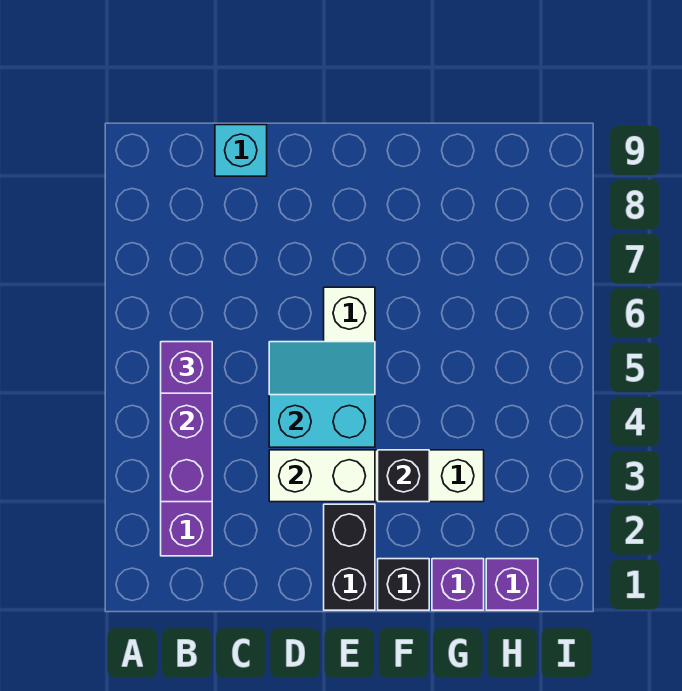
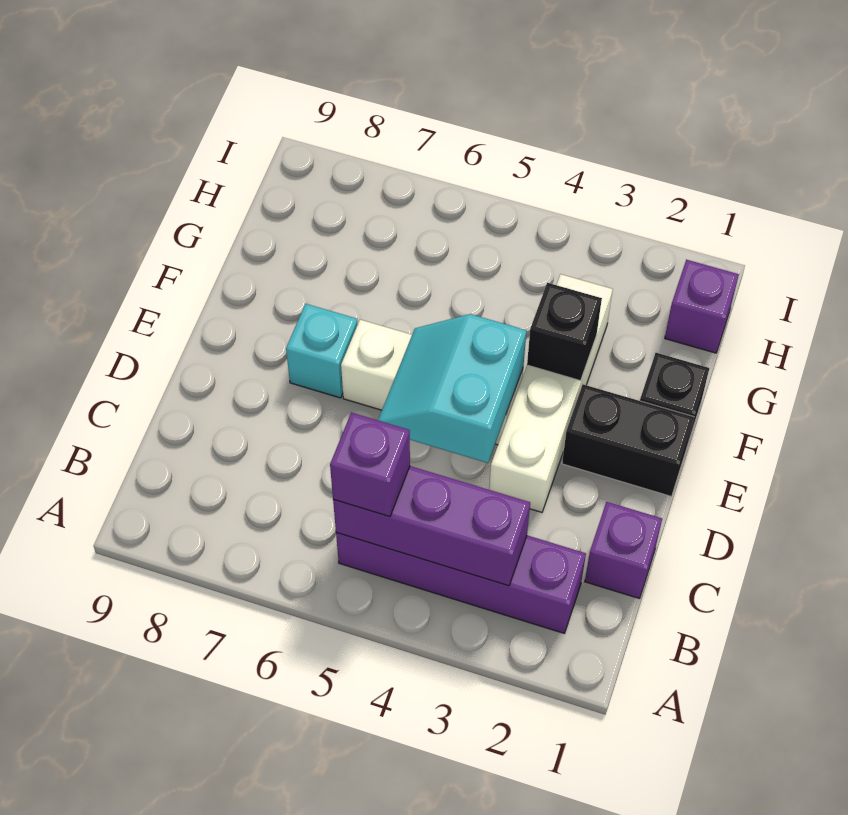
cyan brick C9 level 1 -> cyan brick E7 level 1
white brick D3:E3 level 2 -> none
purple brick G1 level 1 -> purple brick C1 level 1

